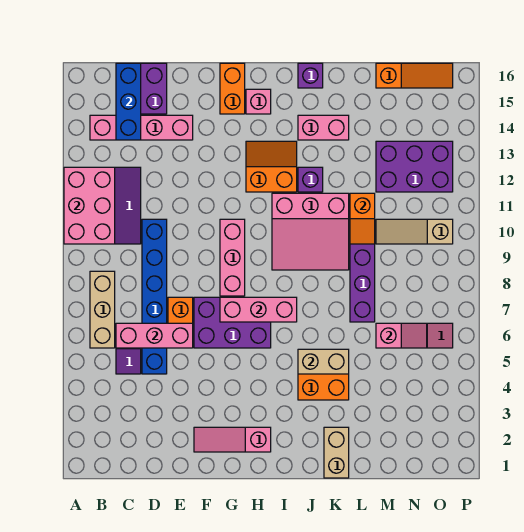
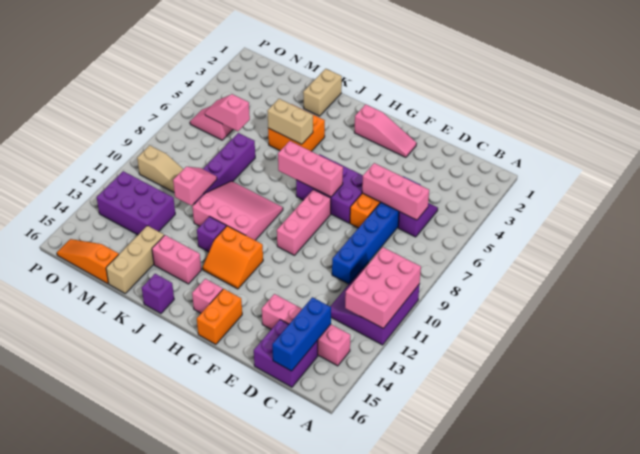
tan brick B6:B8 level 1 -> tan brick L14:L16 level 1
orange slope L10:L11 level 2 top 11 -> pink slope L10:L11 level 2 top 11

